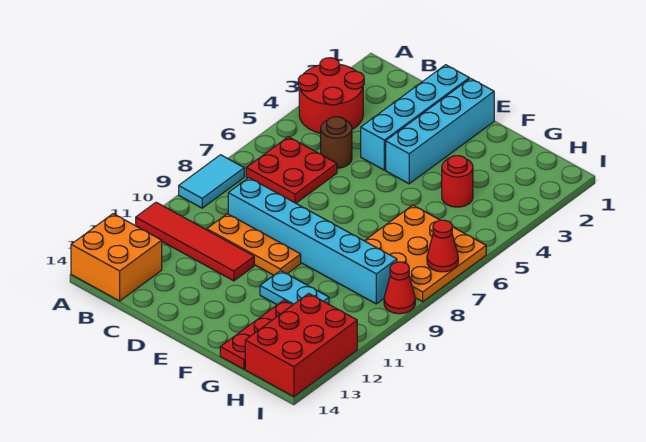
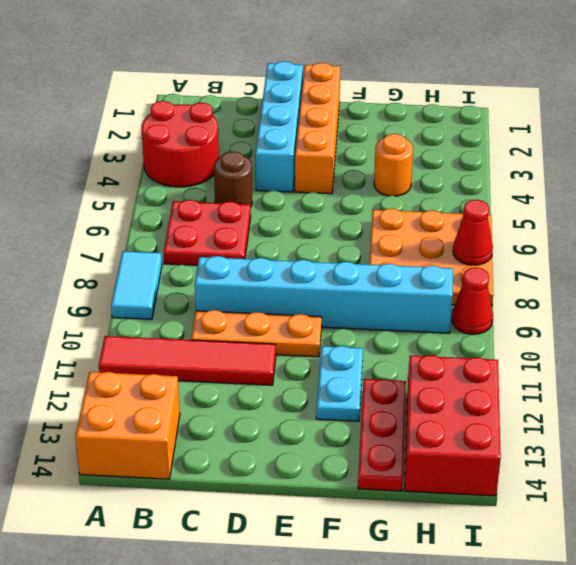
cyan brick E1:E4 level 1 -> orange brick E1:E4 level 1
cyan plate F11:G11 level 1 -> cyan plate F11:F12 level 1
red round brick G4 level 1 -> orange round brick G4 level 1

